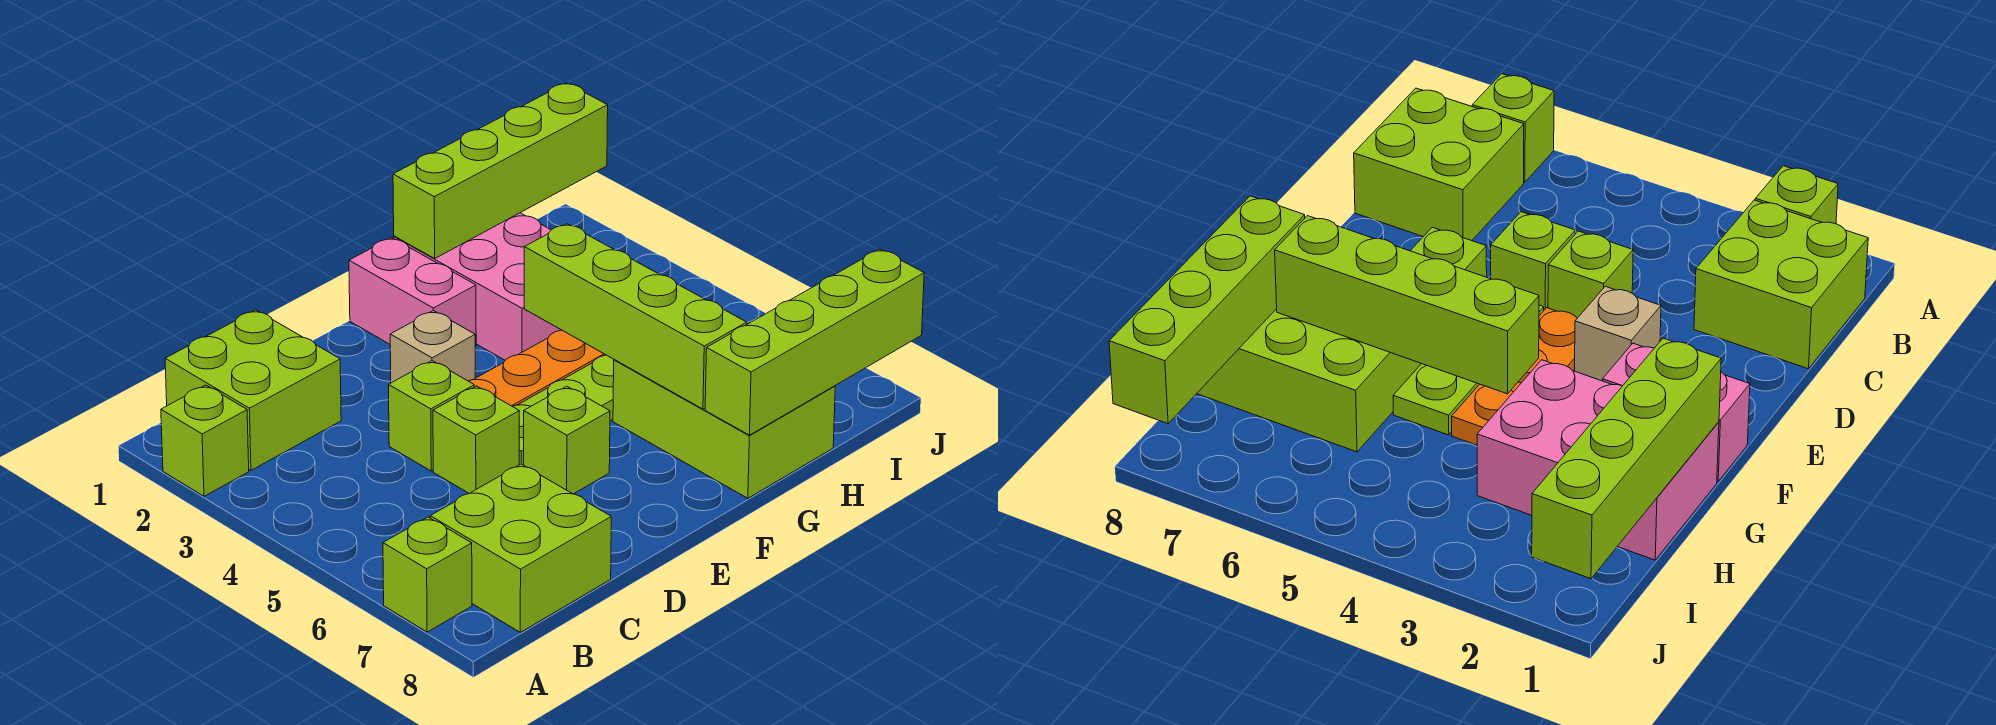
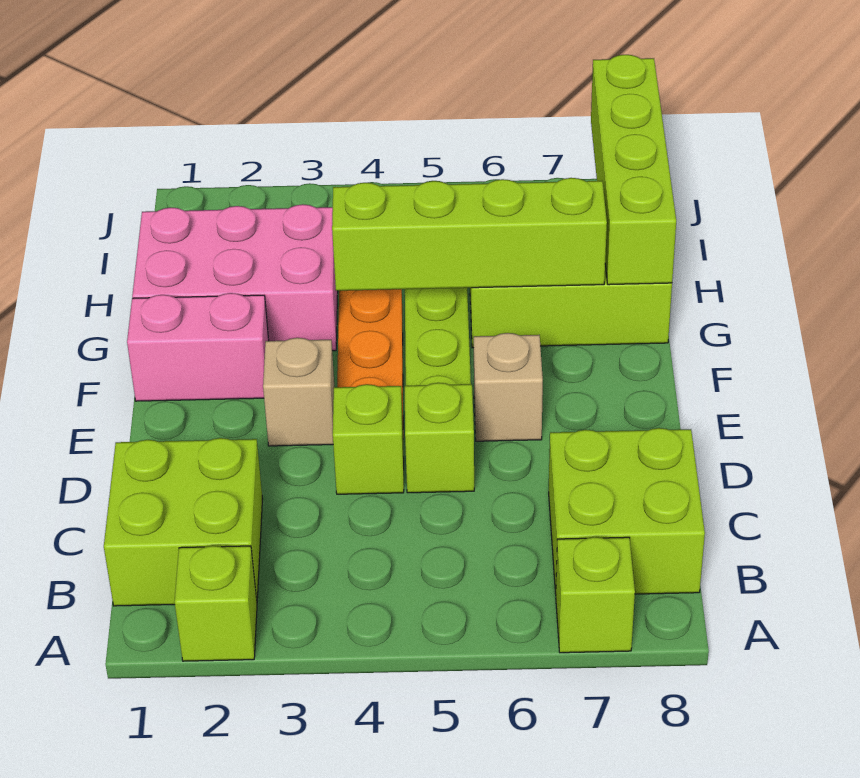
lime brick E6 level 1 -> tan brick E6 level 1
lime brick G1:J1 level 2 -> none

